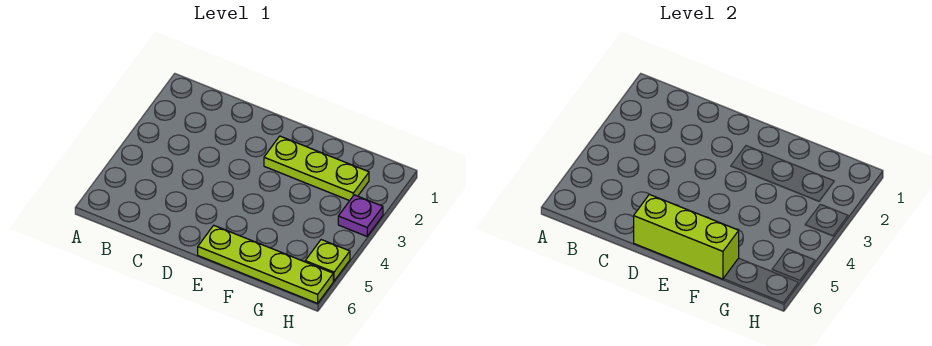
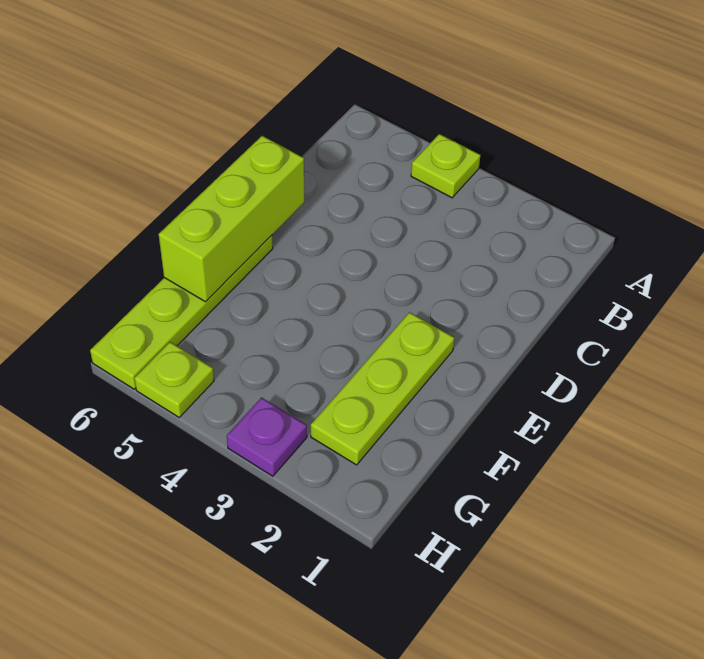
none -> lime plate A4 level 1

